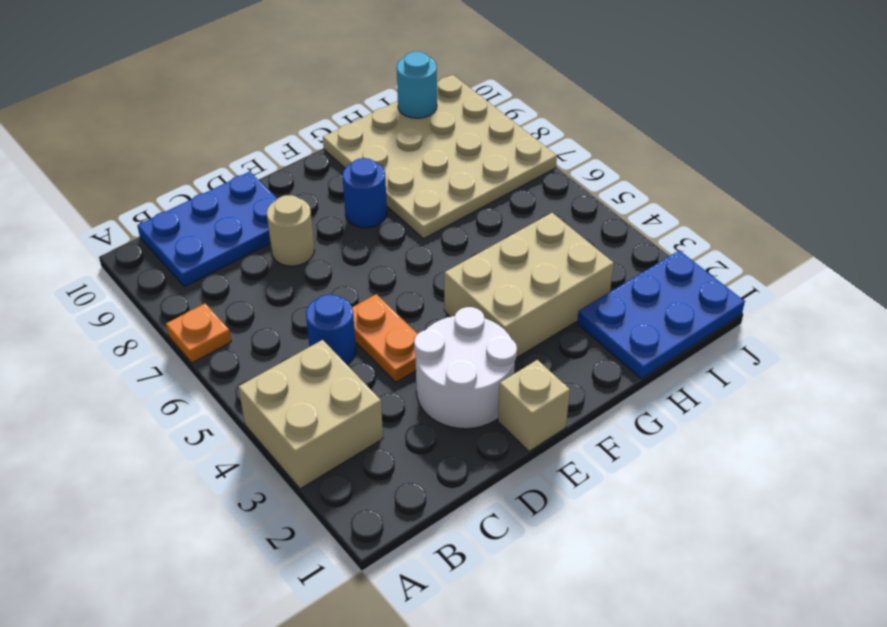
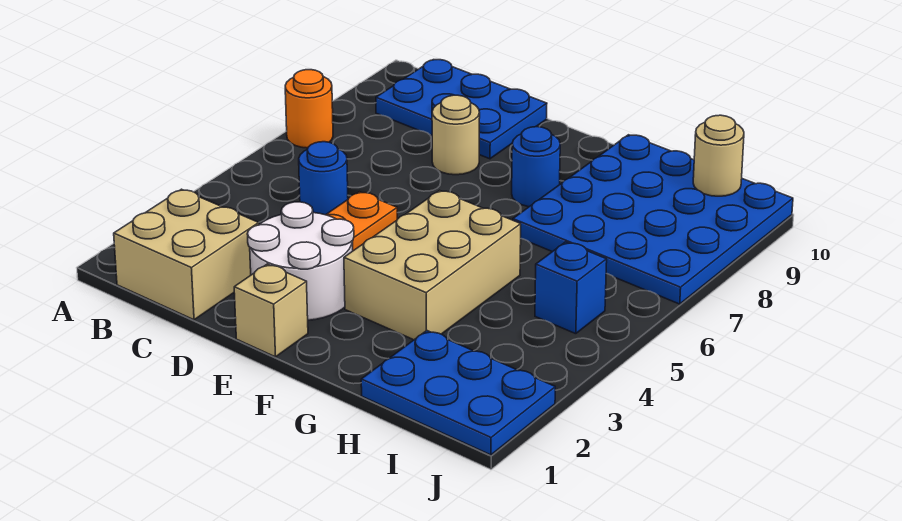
tan brick A3:B4 level 1 -> tan brick B1:C2 level 1
orange plate A7 level 1 -> orange round brick A7 level 1
tan brick F3:H4 level 1 -> tan brick F3:G5 level 1
tan plate G7:J10 level 1 -> blue plate G7:J10 level 1
none -> blue brick I5 level 1
cyan round brick I10 level 2 -> tan round brick I10 level 2

